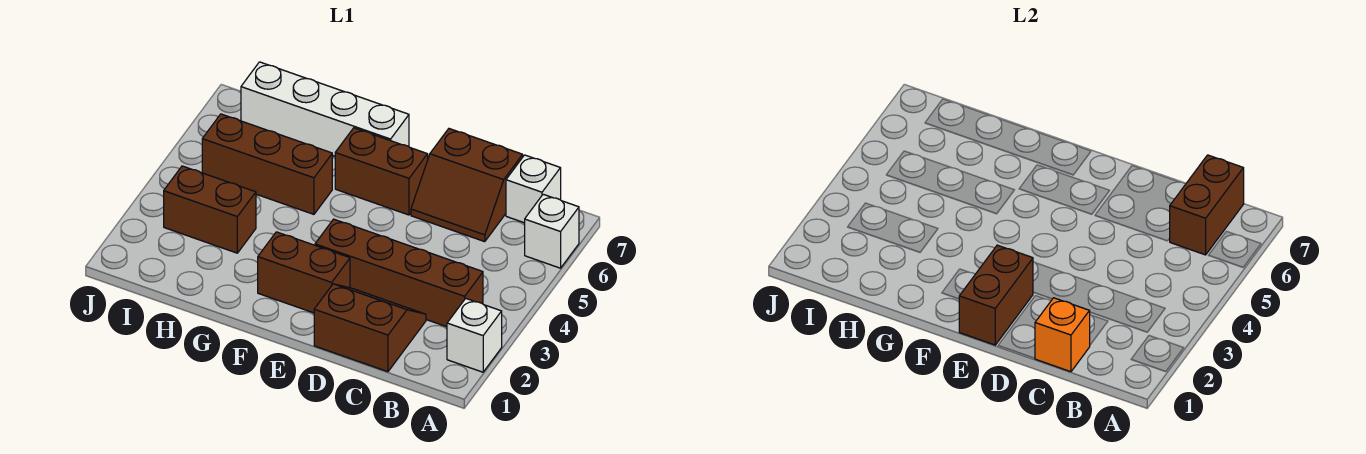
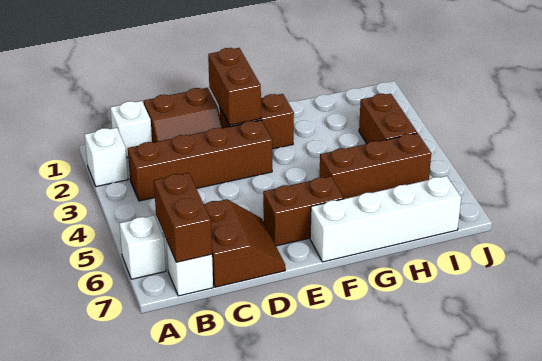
none -> white brick B1 level 1
orange brick C1 level 2 -> none
brown slope C6:D7 level 1 top 7 -> brown slope C6:D7 level 1 top C
brown brick H3:I3 level 1 -> brown brick I3:I4 level 1

